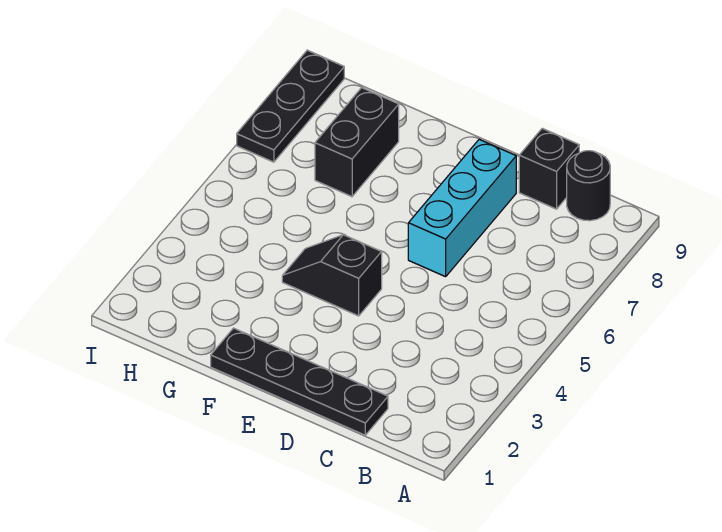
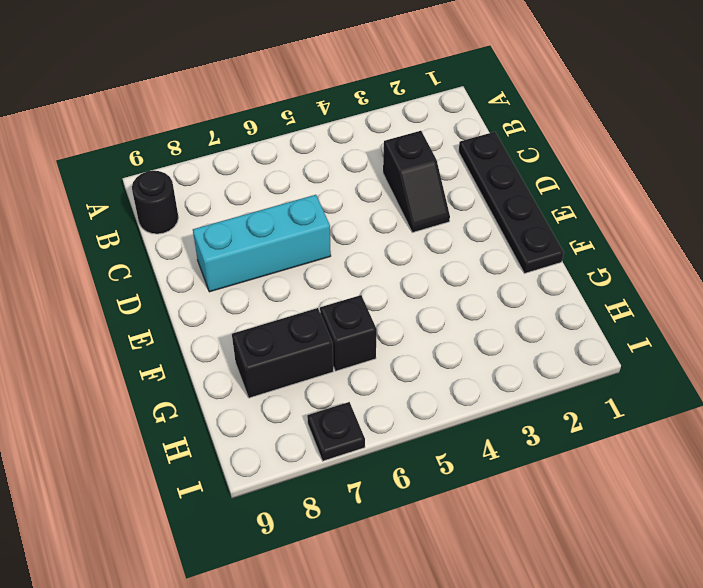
black brick C9 level 1 -> black brick G6 level 1
black slope E4:F4 level 1 top E -> black slope C3:D3 level 1 top C
black plate I7:I9 level 1 -> black plate I7 level 1

